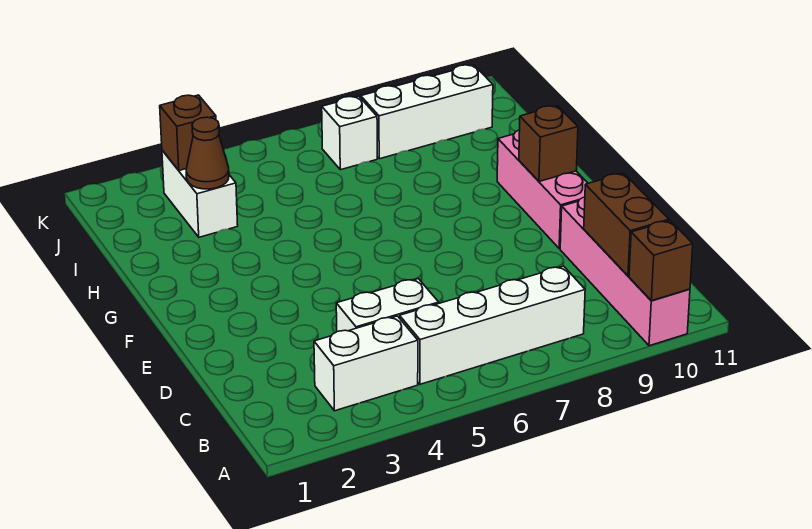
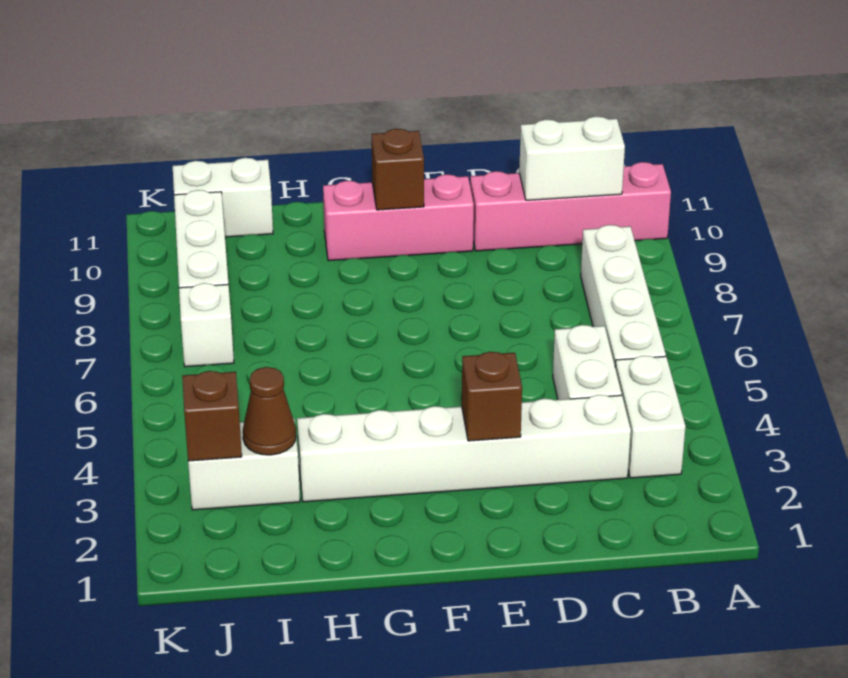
brown brick A10 level 2 -> brown brick E3 level 2
brown brick B10:C10 level 2 -> white brick B10:C10 level 2
none -> white brick C3:H3 level 1
none -> white brick I11:J11 level 1

